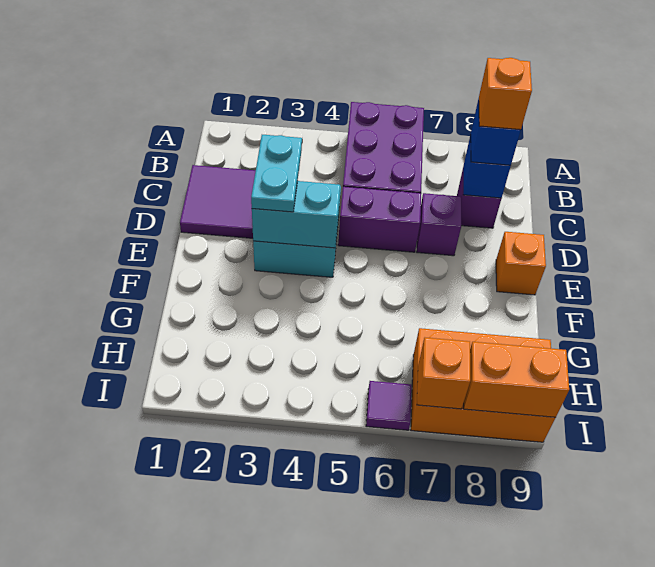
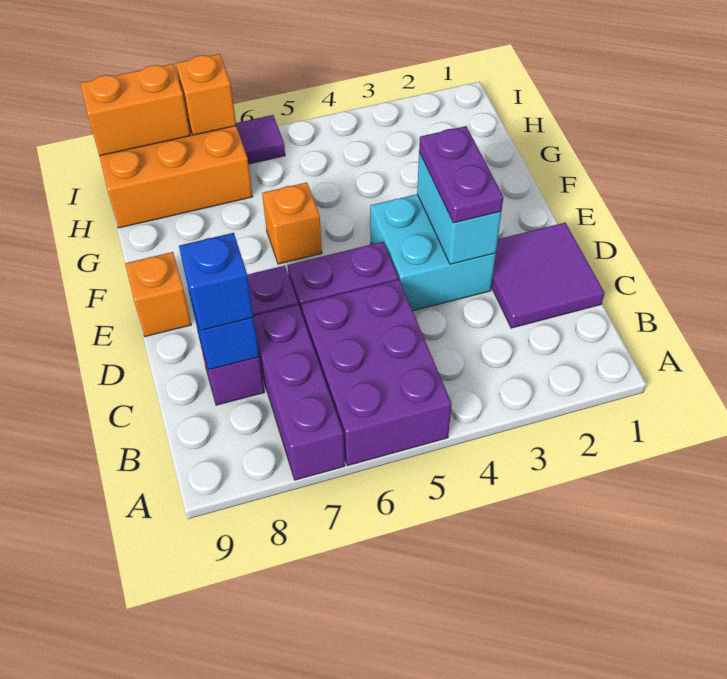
none -> purple brick A7:C7 level 1
orange brick C8 level 4 -> orange brick F6 level 1
cyan plate D3:E3 level 3 -> purple plate D3:E3 level 3
cyan brick E3:E4 level 2 -> cyan brick D3:E3 level 2

